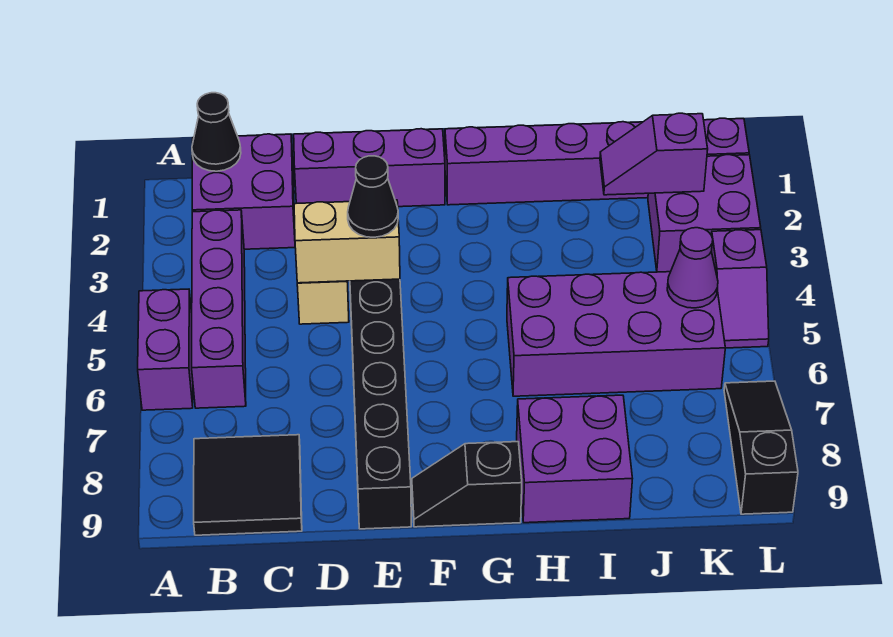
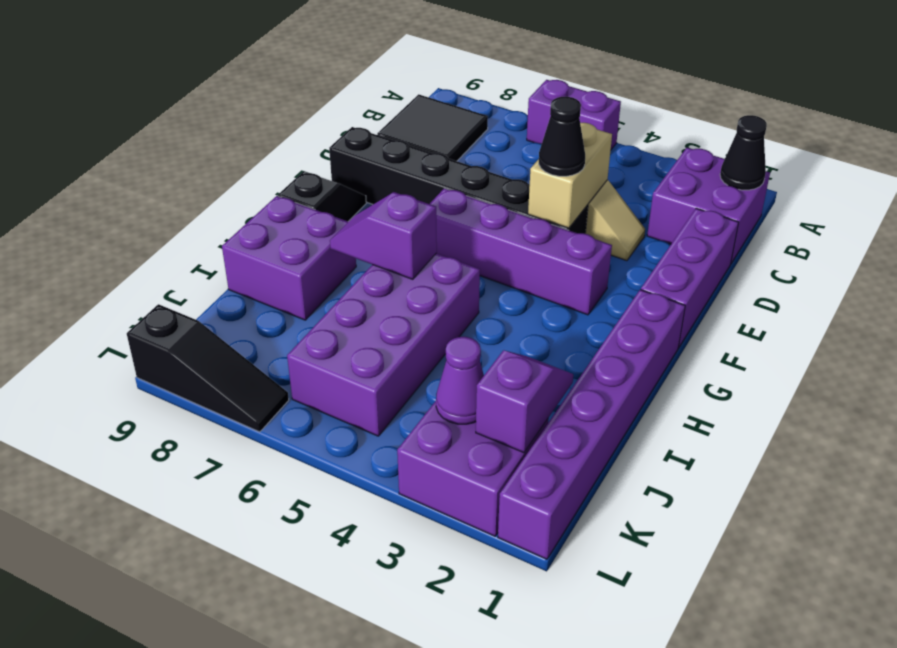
purple brick B3:B6 level 1 -> purple brick F3:F6 level 1
purple cone K5 level 2 -> purple cone K3 level 2
purple slope L4:L5 level 1 top 4 -> purple slope H6:H7 level 2 top 6

